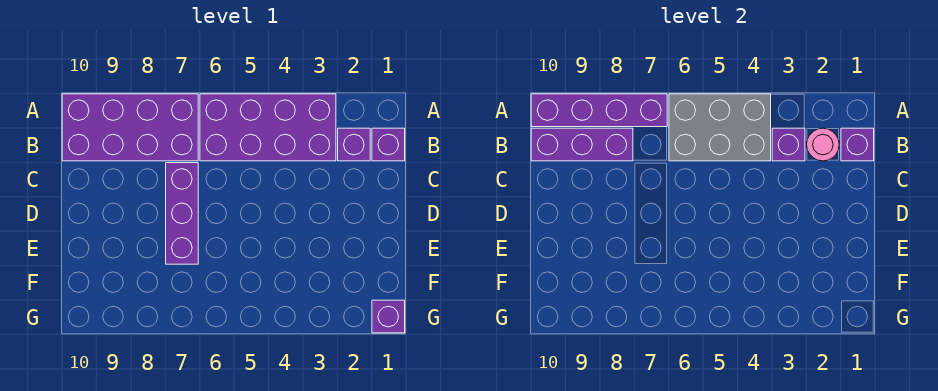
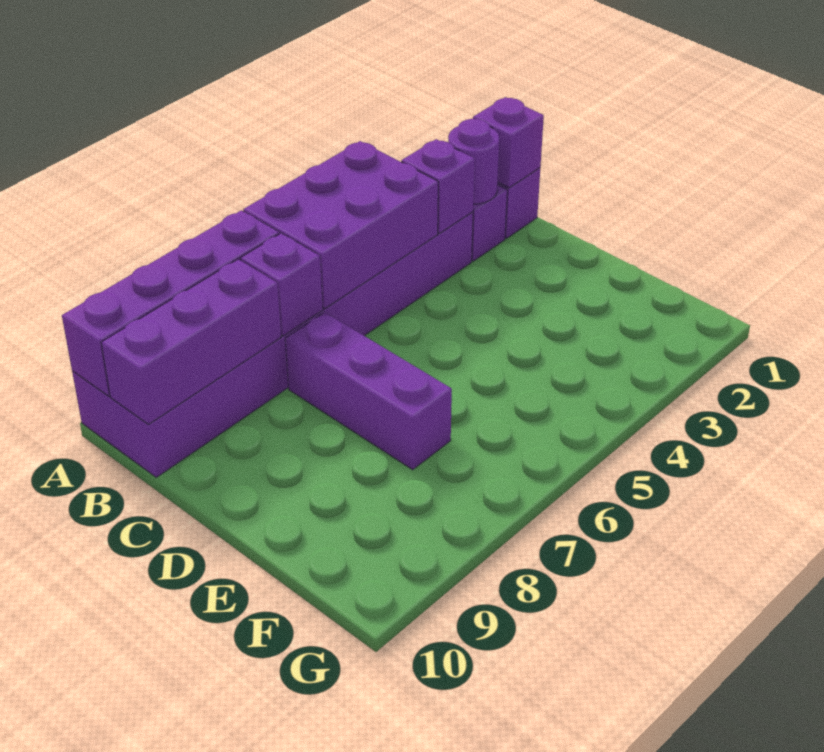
grey brick A4:B6 level 2 -> purple brick A4:B6 level 2
pink round brick B2 level 2 -> purple round brick B2 level 2
purple brick G1 level 1 -> purple brick B7 level 2

